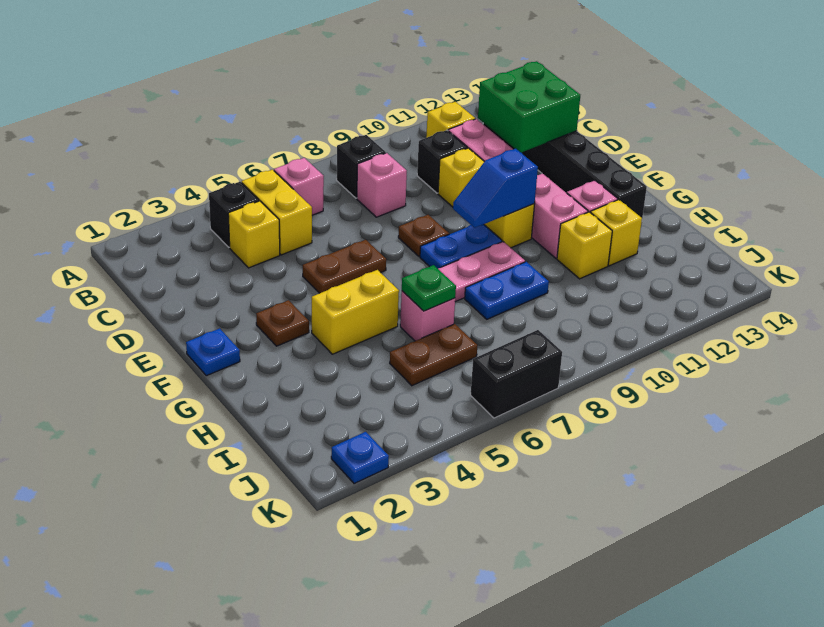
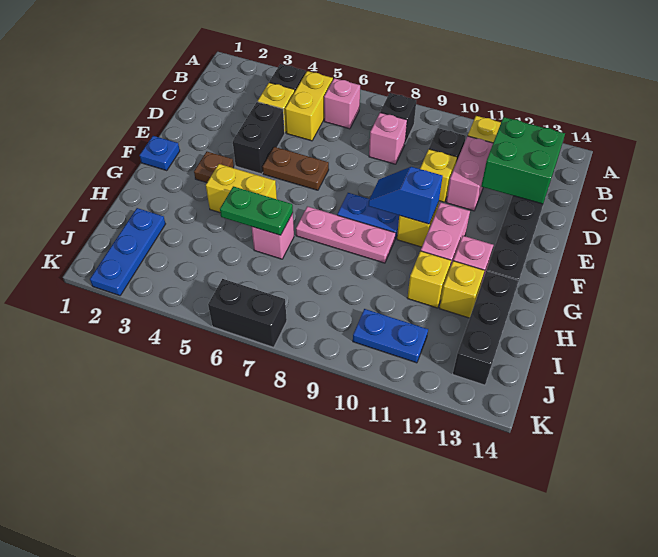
none -> black brick D4:E4 level 1
brown plate E8 level 1 -> none
green plate H6 level 2 -> green plate H5:H6 level 2
blue plate H8:H9 level 1 -> blue plate J10:J11 level 1
none -> black brick H13:J13 level 1
brown plate I5:I6 level 1 -> none
blue plate K2 level 1 -> blue plate I2:K2 level 1

